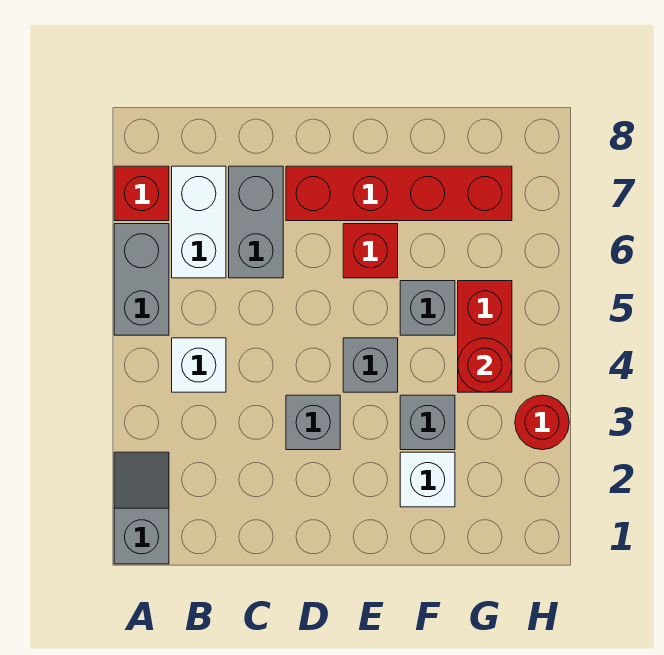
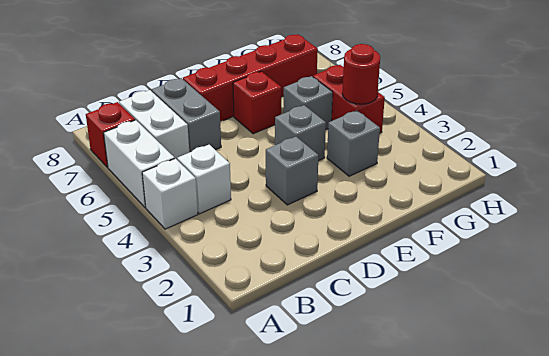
grey slope A1:A2 level 1 top 1 -> none
grey brick A5:A6 level 1 -> white brick A5:A6 level 1
white brick F2 level 1 -> white brick A4 level 1
red round brick H3 level 1 -> none

